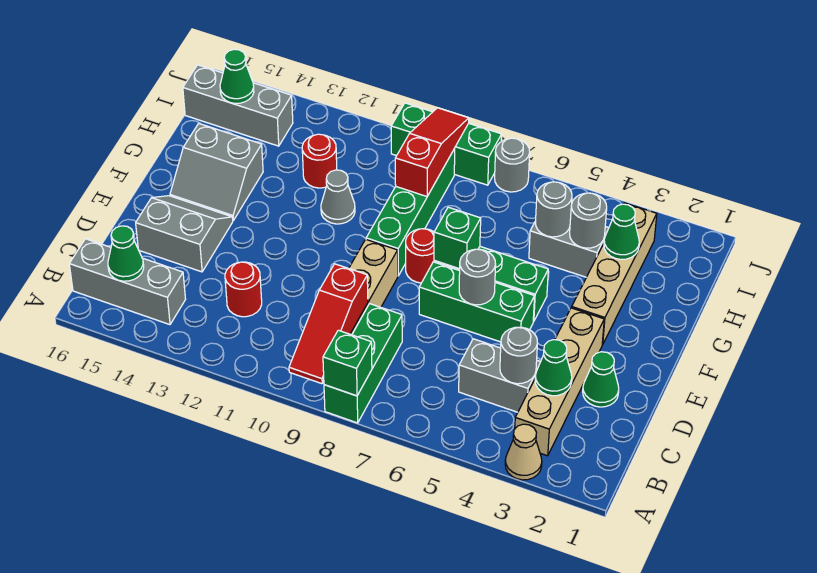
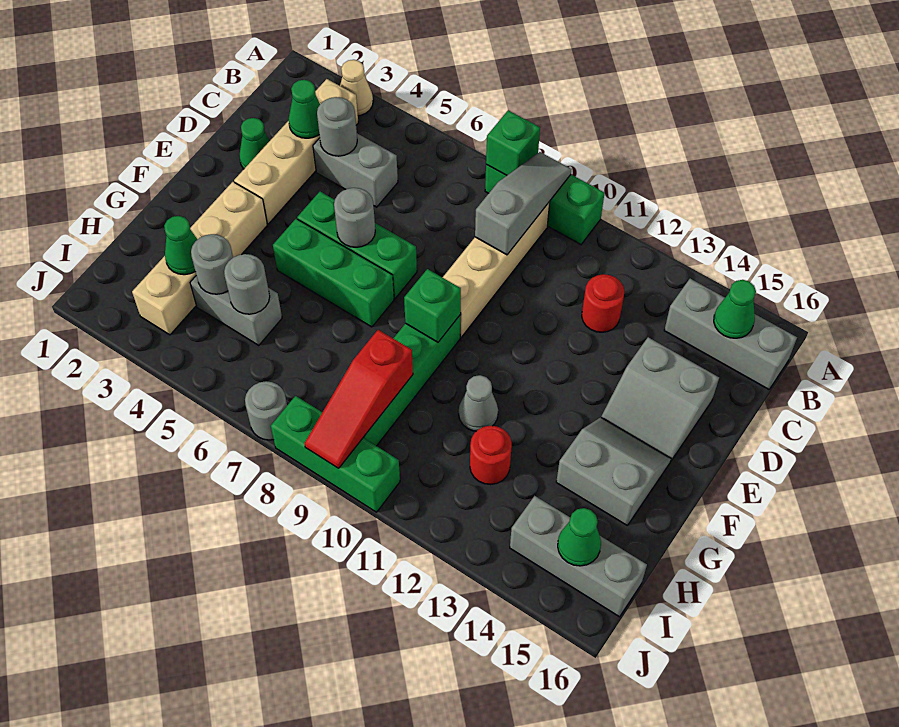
green brick A8:C8 level 1 -> green brick A8:A10 level 1
red slope A9:C9 level 2 top C -> grey slope A9:C9 level 2 top C
green brick F7 level 2 -> green brick F9 level 2
red round brick F8 level 1 -> none

